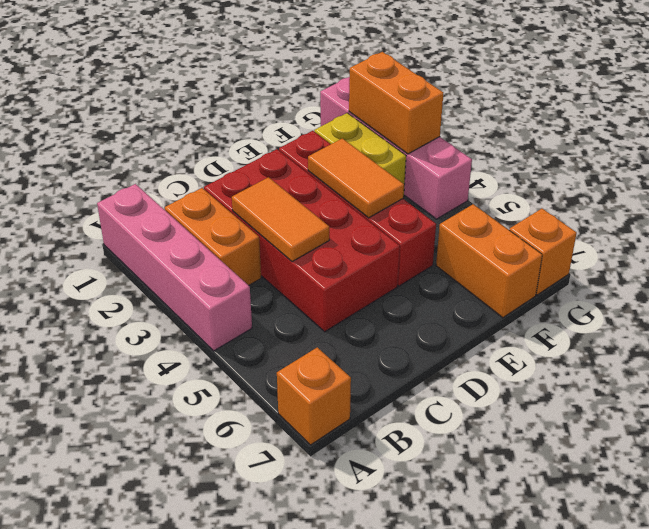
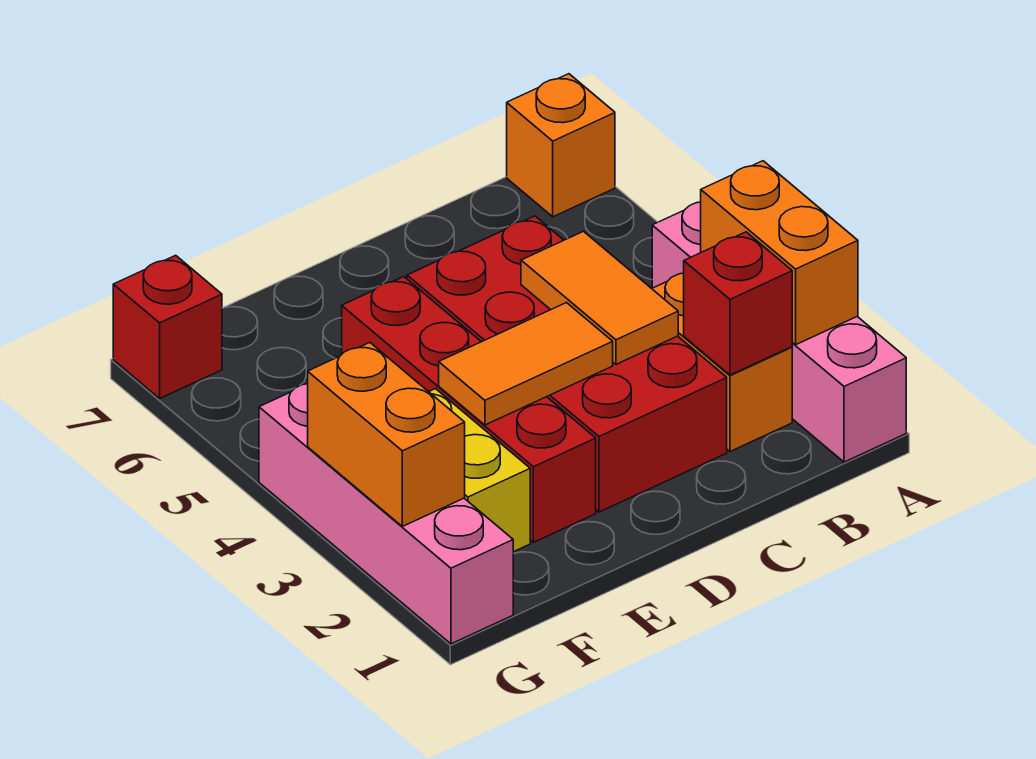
none -> red brick B2 level 2
orange tile E3:E4 level 2 -> orange tile D3:E3 level 2
orange brick F6:F7 level 1 -> orange brick A2:A3 level 2
orange brick G7 level 1 -> red brick G7 level 1

